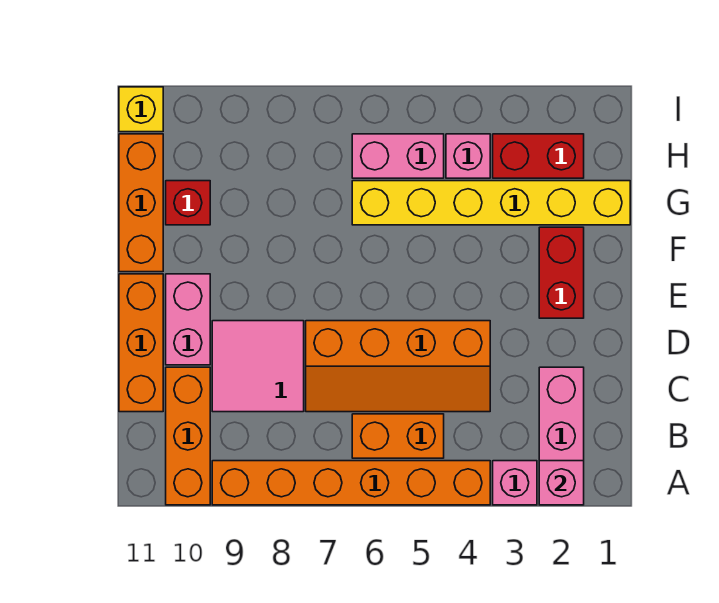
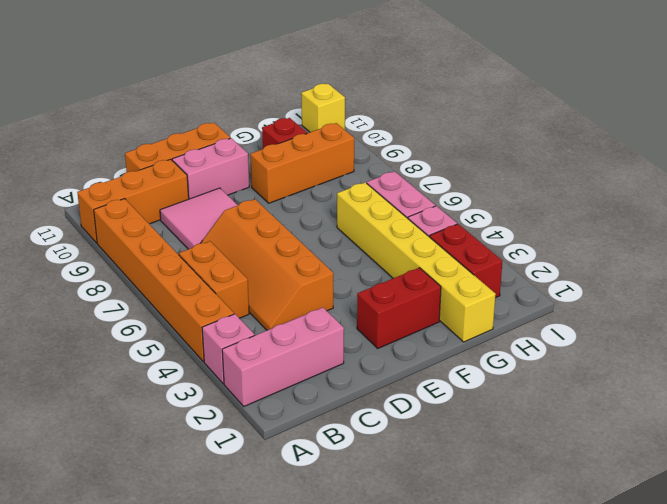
pink brick A2 level 2 -> none
orange brick F11:H11 level 1 -> orange brick F9:H9 level 1

